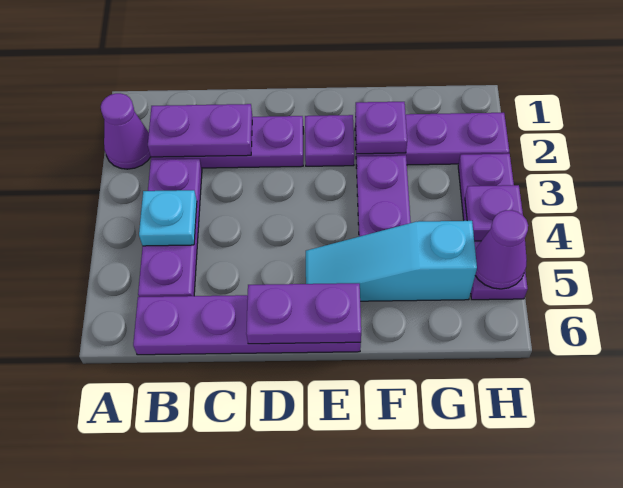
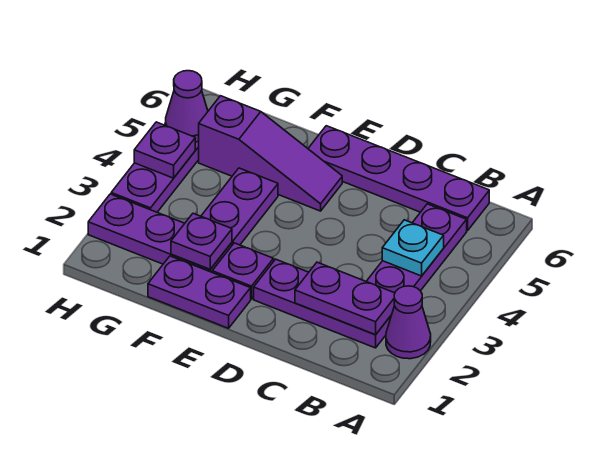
purple plate D6:E6 level 2 -> purple plate E1:F1 level 1
cyan slope E5:G5 level 1 top G -> purple slope E5:G5 level 1 top G

